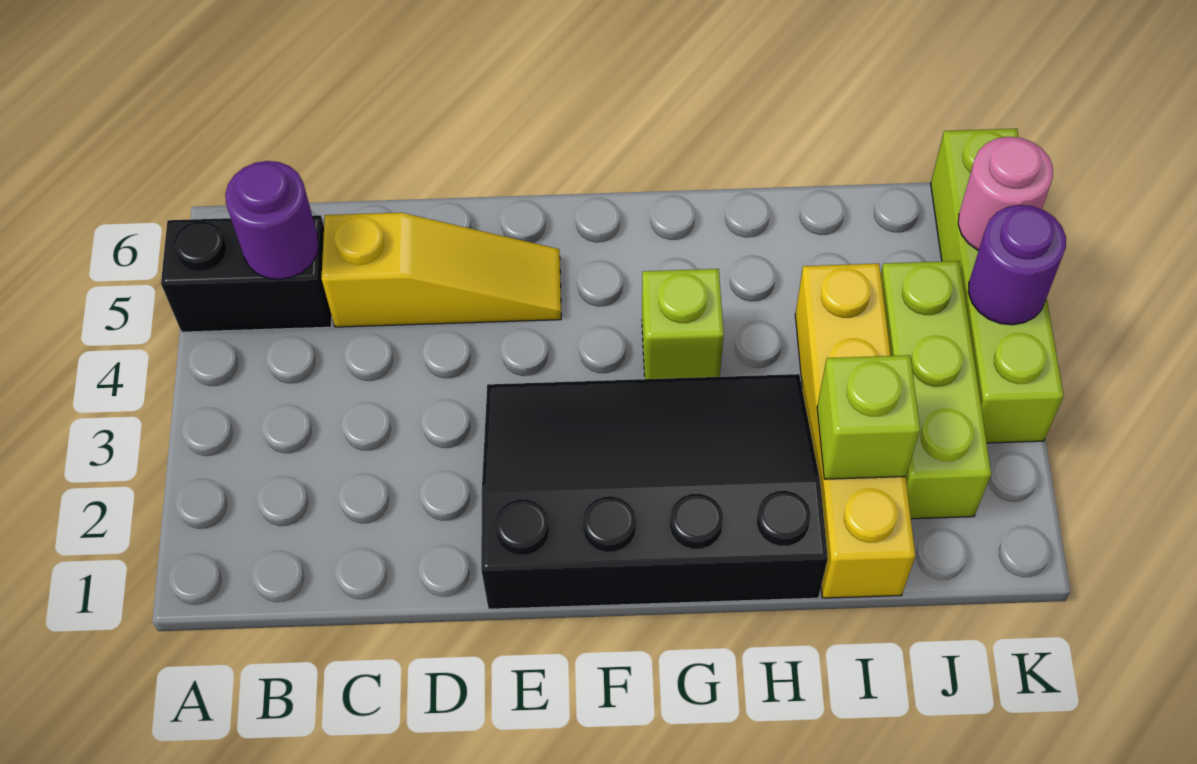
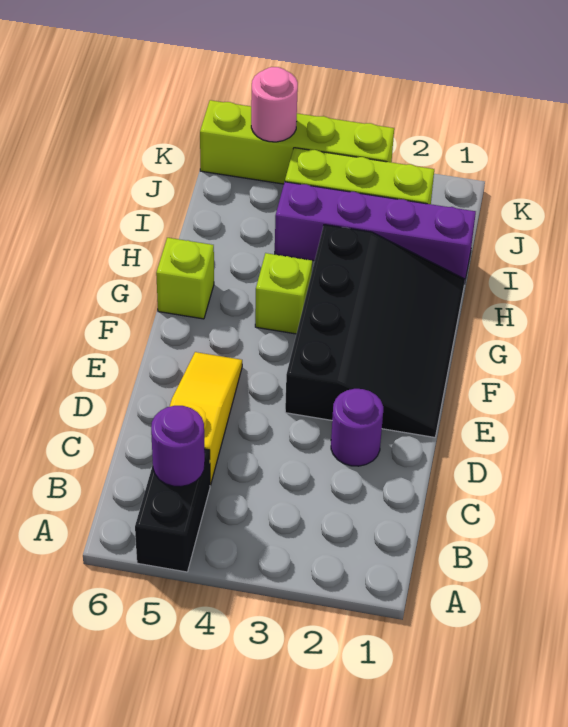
black slope E1:H3 level 1 top 1 -> black slope E1:H3 level 1 top 3
yellow brick I1:I4 level 1 -> purple brick I1:I4 level 1
lime brick I2 level 2 -> lime brick G6 level 1
purple round brick K4 level 2 -> purple round brick D2 level 1

